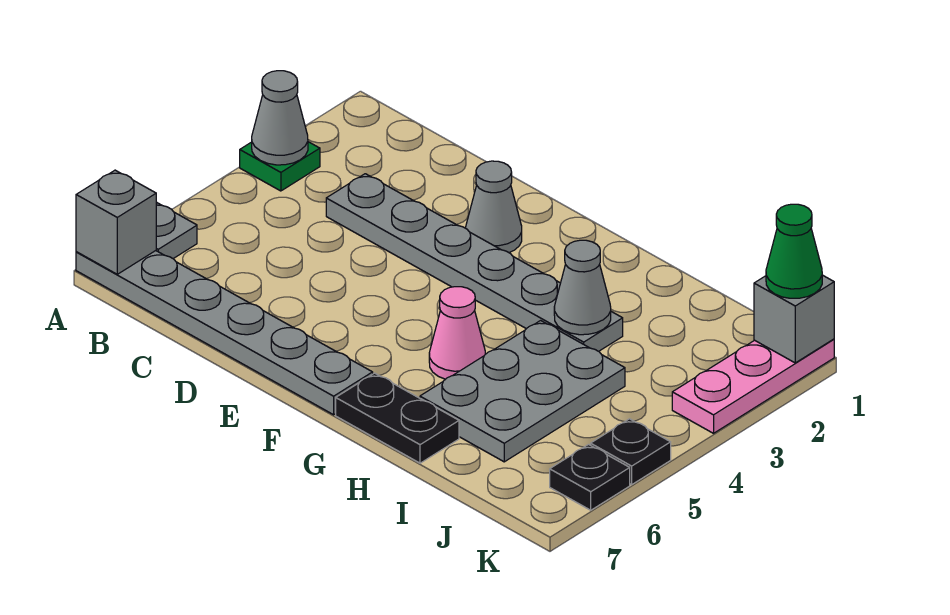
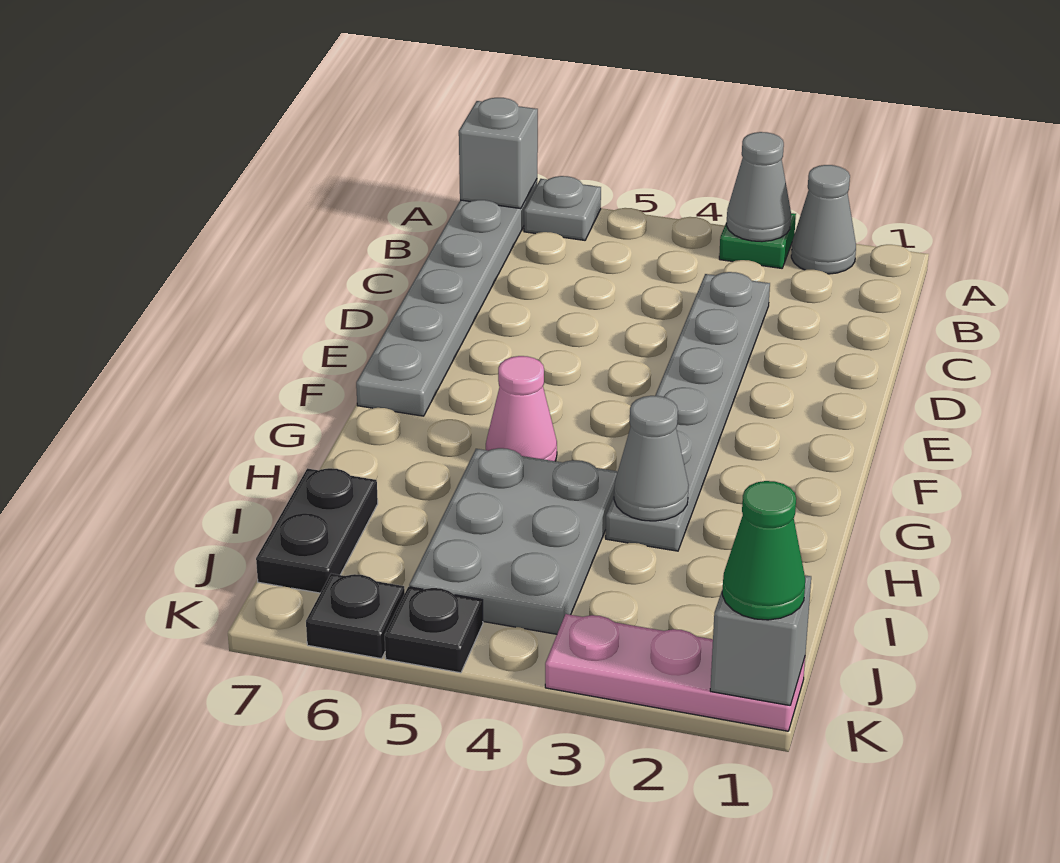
grey cone E2 level 1 -> grey cone A2 level 1
black plate G7:H7 level 1 -> black plate I7:J7 level 1
grey plate H4:I6 level 1 -> grey plate H4:J5 level 1

